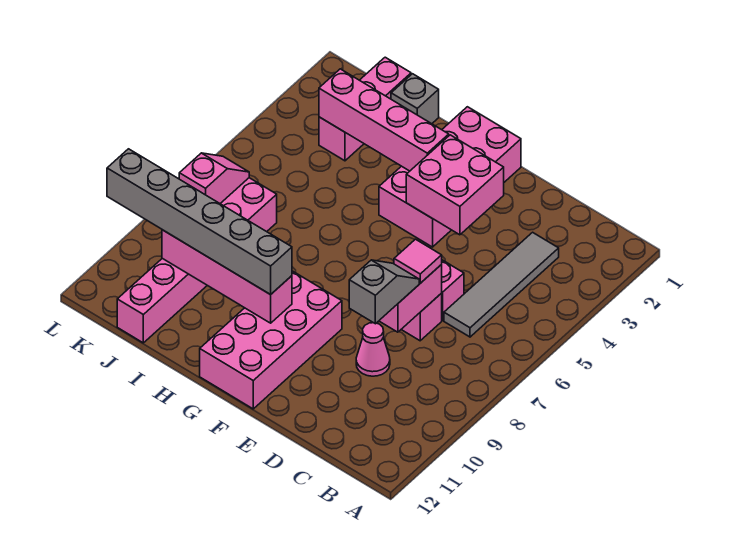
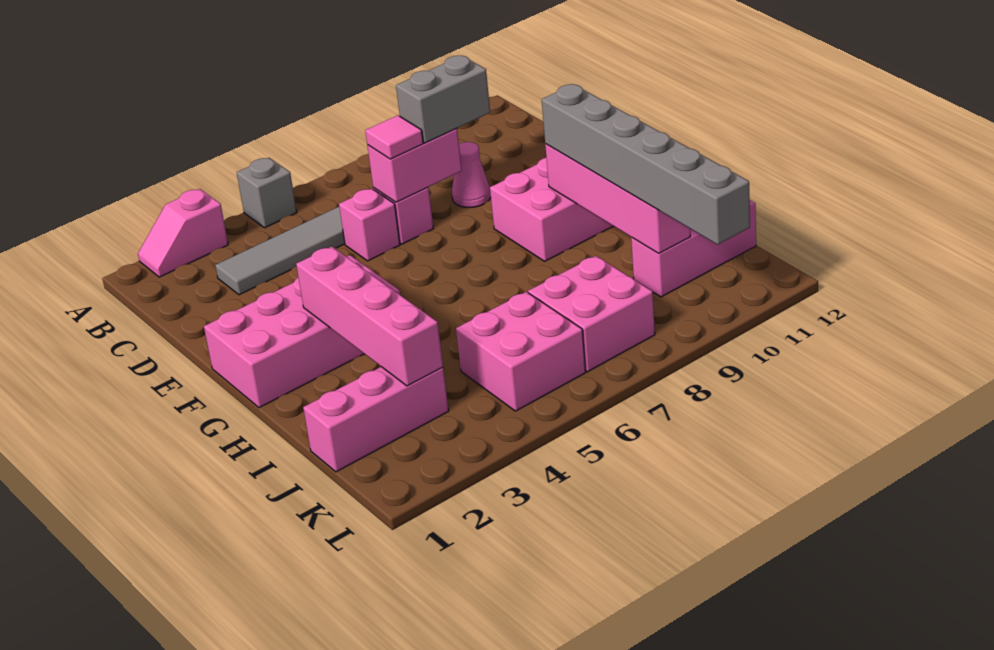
grey slope D8:D9 level 3 top 9 -> grey brick D8:D9 level 3
pink brick E3:F4 level 2 -> pink brick J5:K6 level 1
grey brick I1 level 1 -> grey brick A5 level 1
pink slope K7:K8 level 2 top 8 -> pink slope A2:A3 level 1 top 3

